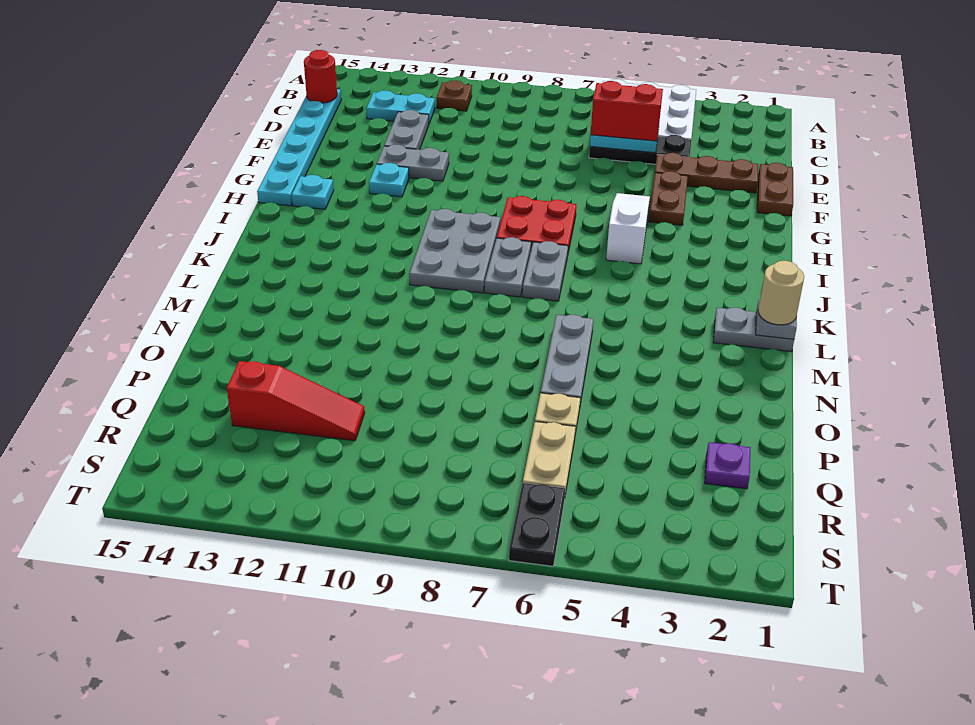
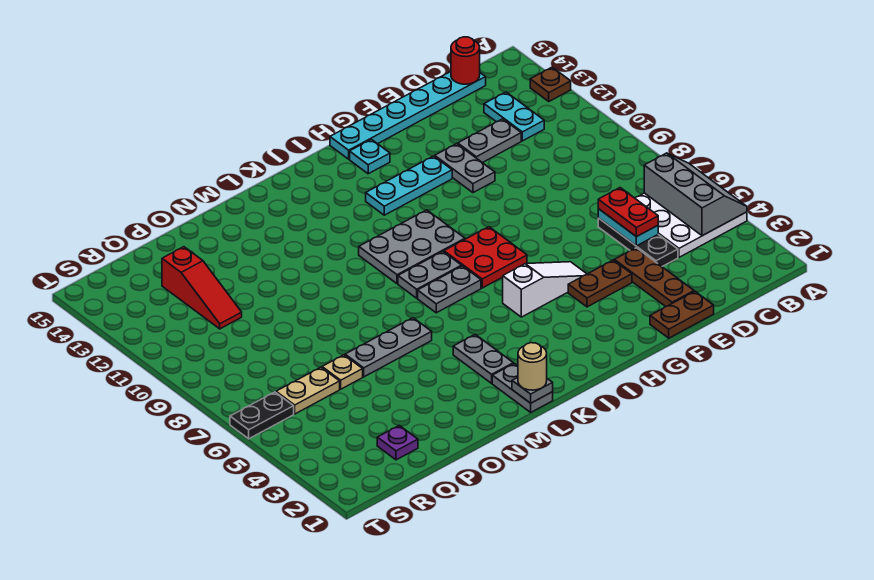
none -> grey slope A4:B6 level 2 top B
brown plate B11 level 1 -> brown plate A13 level 1
red brick D5:D6 level 3 -> red plate D5:D6 level 3
cyan plate G12 level 1 -> cyan plate G12:I12 level 1
none -> grey plate L3:L4 level 1

